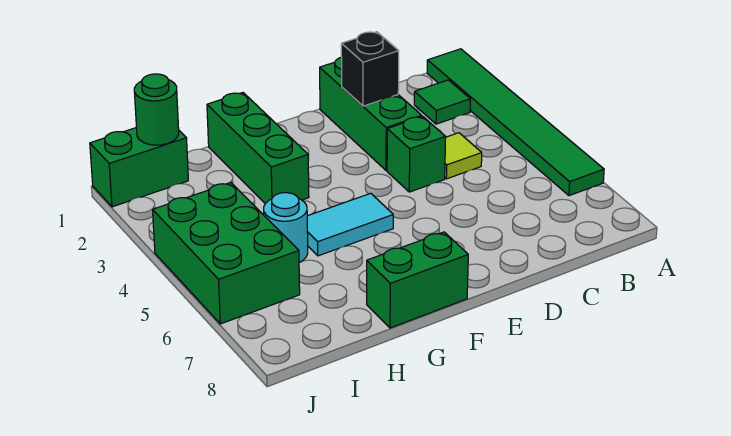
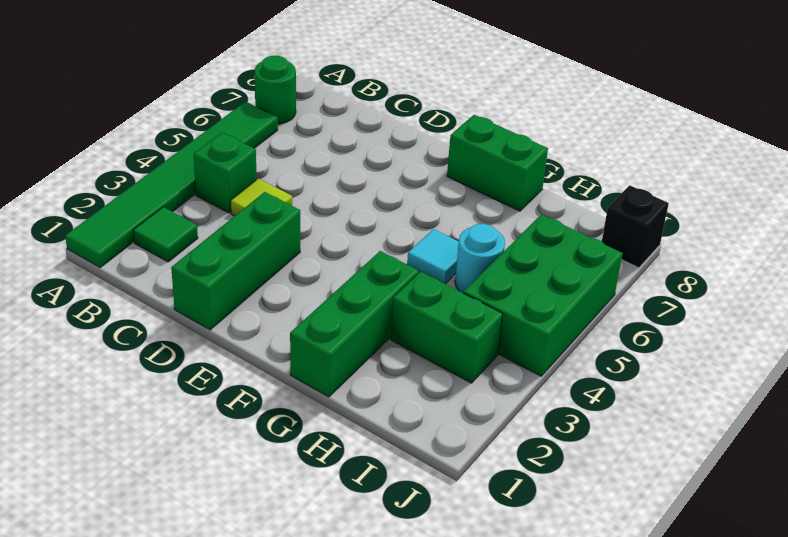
black brick D2 level 2 -> black brick J8 level 1
green brick D4 level 1 -> green brick B4 level 1
cyan tile F5:G5 level 1 -> cyan tile G5 level 1
green brick I1:J1 level 1 -> green brick H3:I3 level 1
green round brick I1 level 2 -> green round brick A7 level 1

